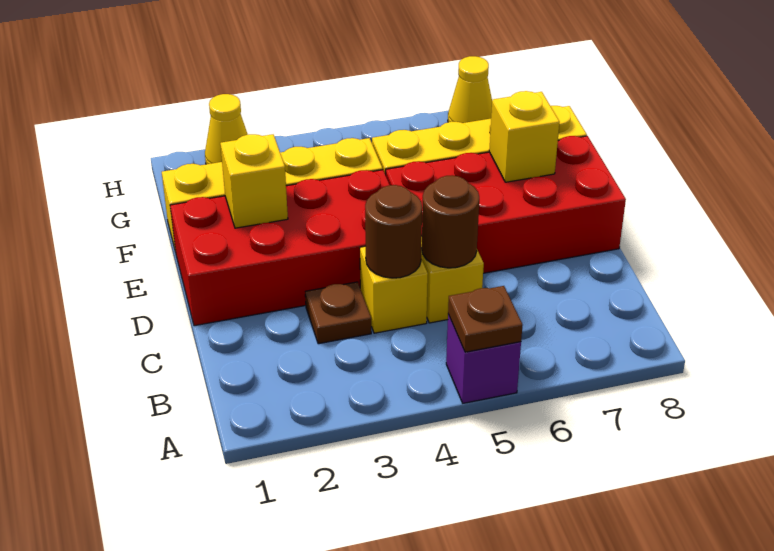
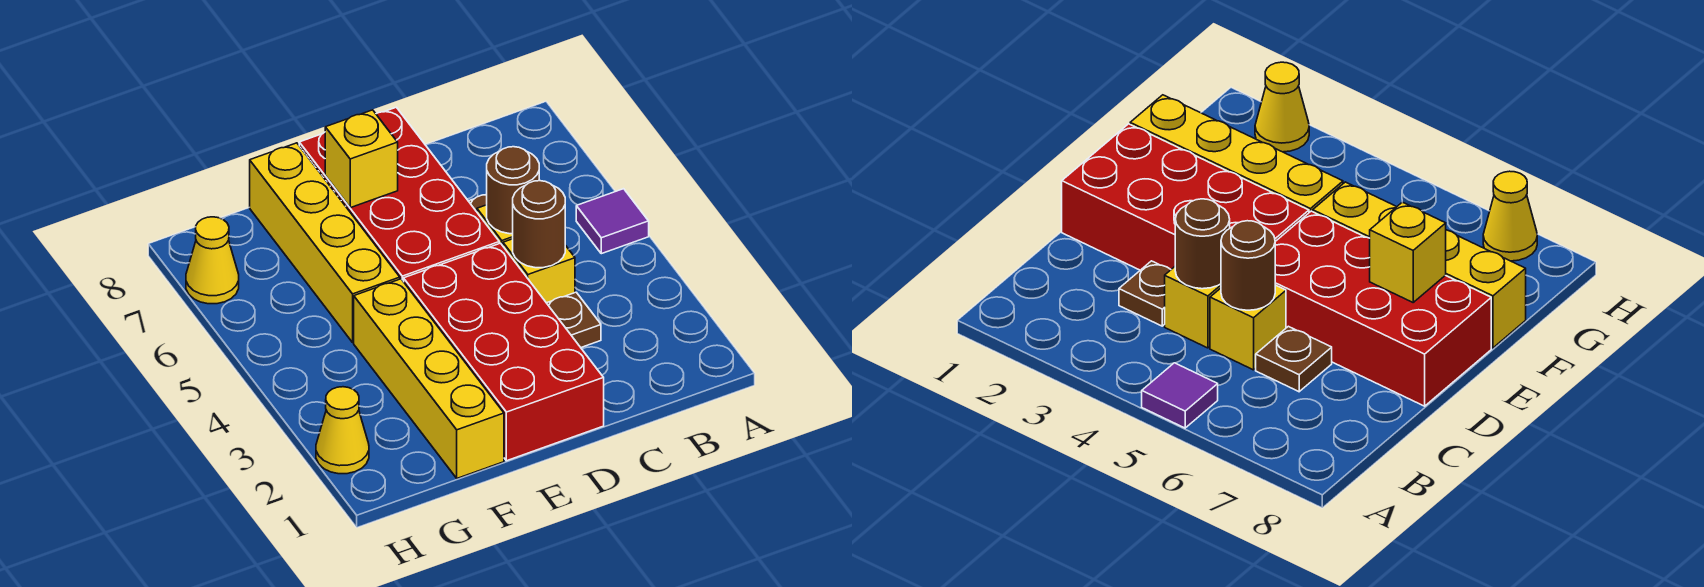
purple brick A5 level 1 -> purple tile A5 level 1
brown plate A5 level 2 -> brown plate C6 level 1
yellow brick E2 level 2 -> none

